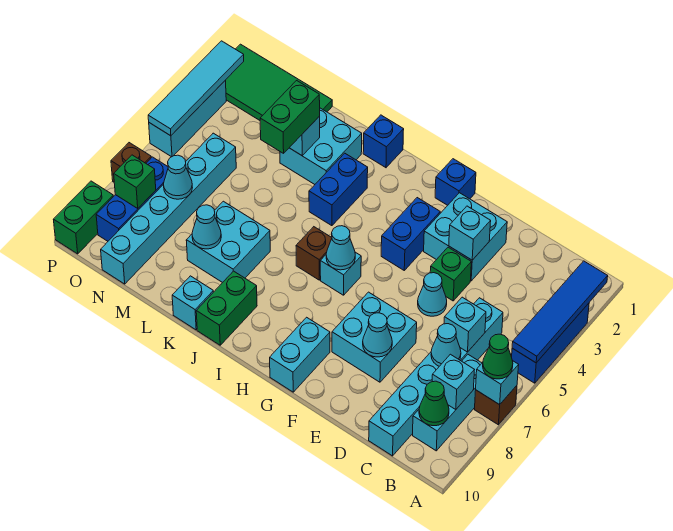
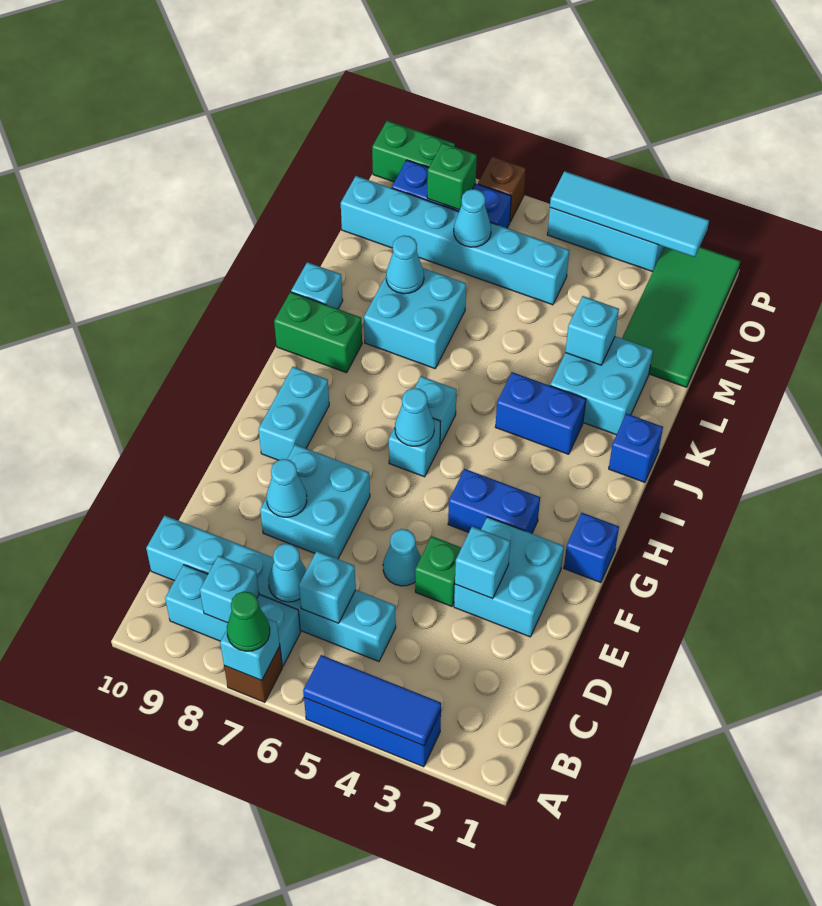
blue tile A2:A5 level 2 -> blue tile A3:A5 level 2
green cone B9 level 2 -> none
cyan brick G9:G10 level 1 -> cyan brick G9:H9 level 1
brown brick I6 level 1 -> cyan brick I6 level 1
green brick L3:L4 level 3 -> none

